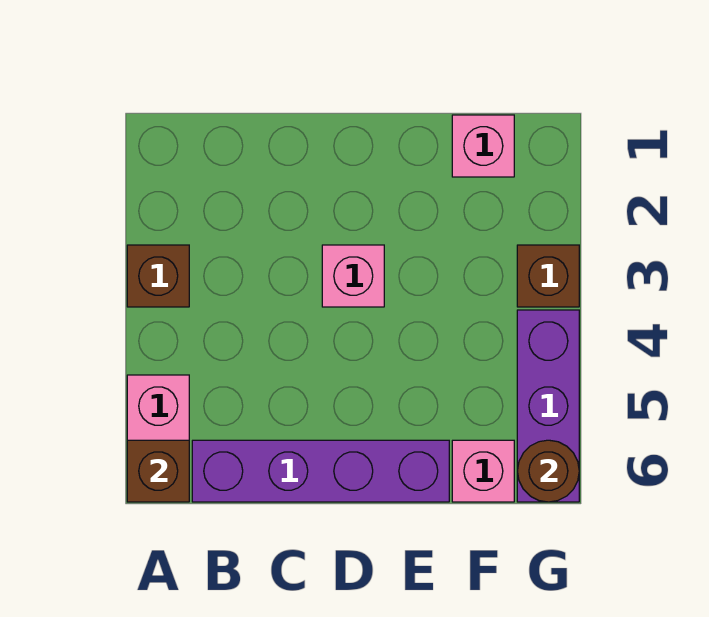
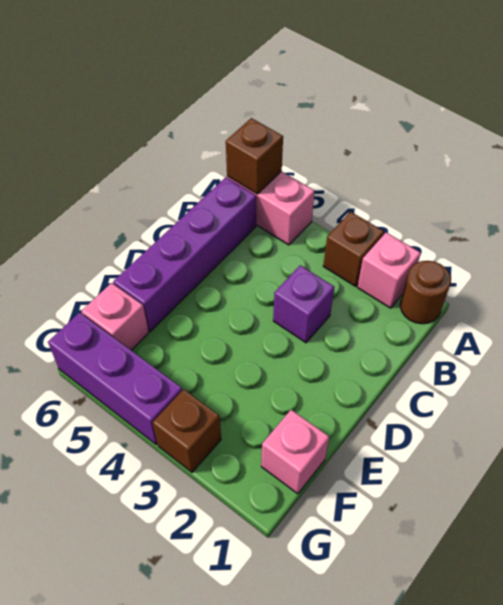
none -> purple brick C3 level 1
pink brick D3 level 1 -> pink brick A2 level 1
brown round brick G6 level 2 -> brown round brick A1 level 1

